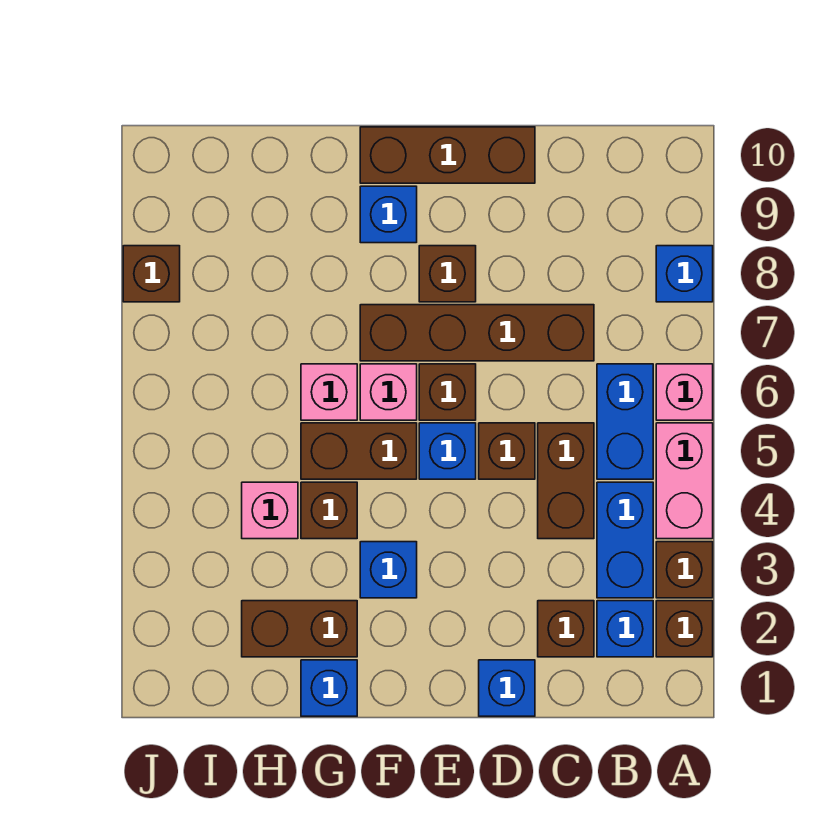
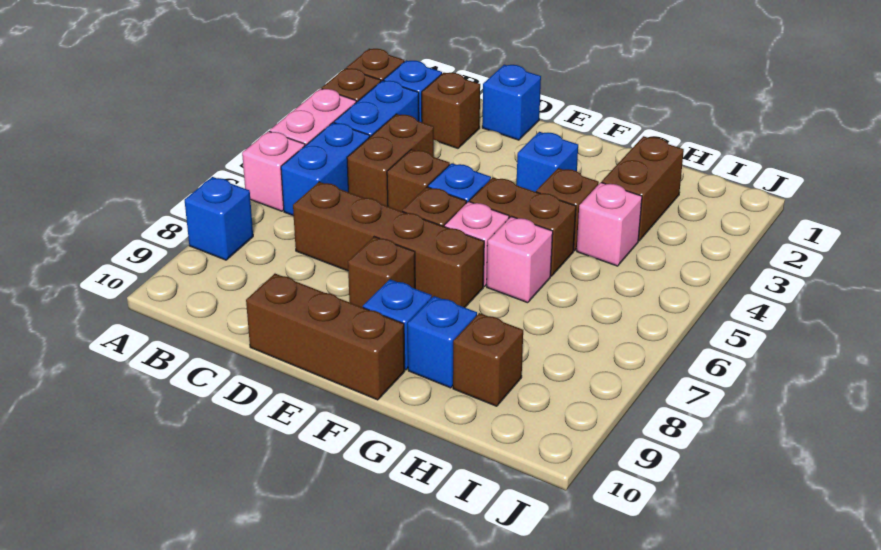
blue brick G1 level 1 -> blue brick G9 level 1
brown brick G2:H2 level 1 -> brown brick H2:H3 level 1
brown brick J8 level 1 -> brown brick H9 level 1

